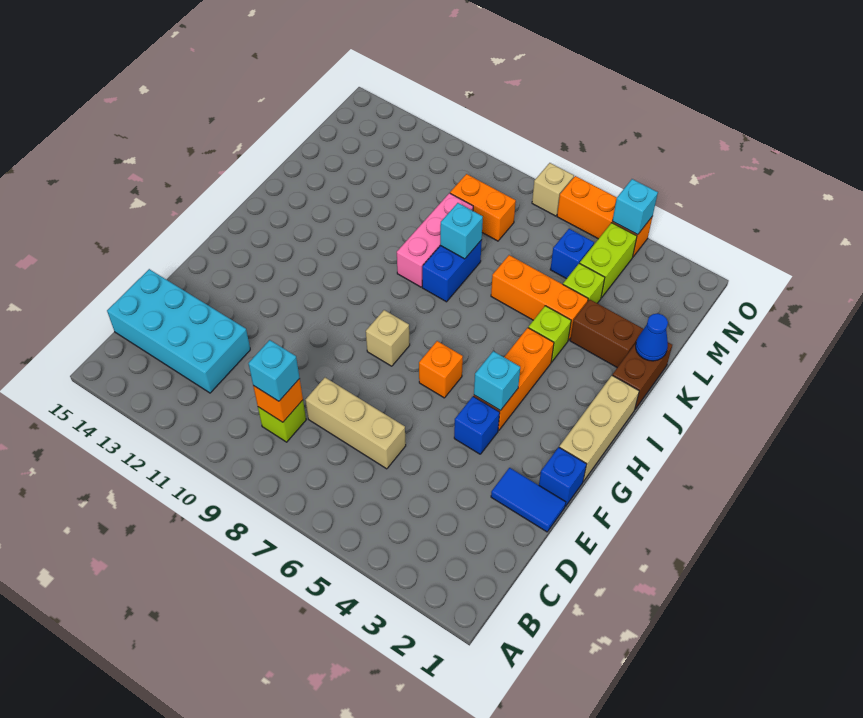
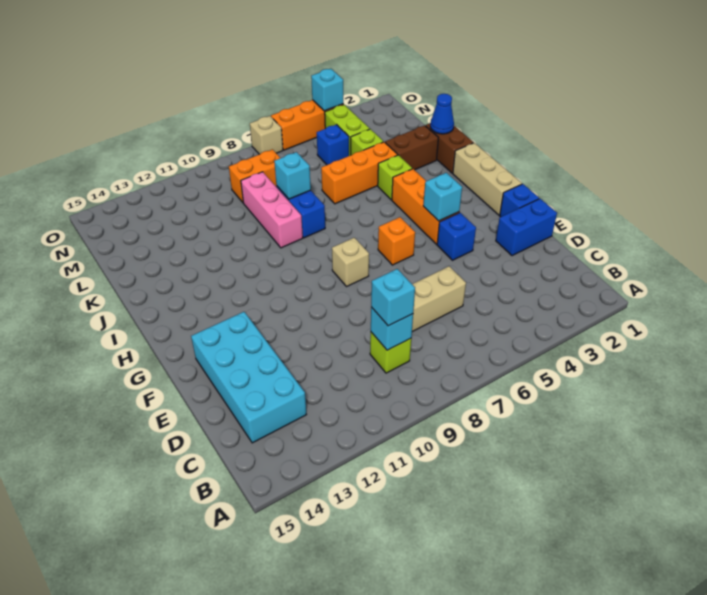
orange brick C9 level 2 -> cyan brick C9 level 2
cyan brick C12:D15 level 1 -> cyan brick C13:F14 level 1
blue tile E1:E2 level 1 -> blue brick E1:E2 level 1

